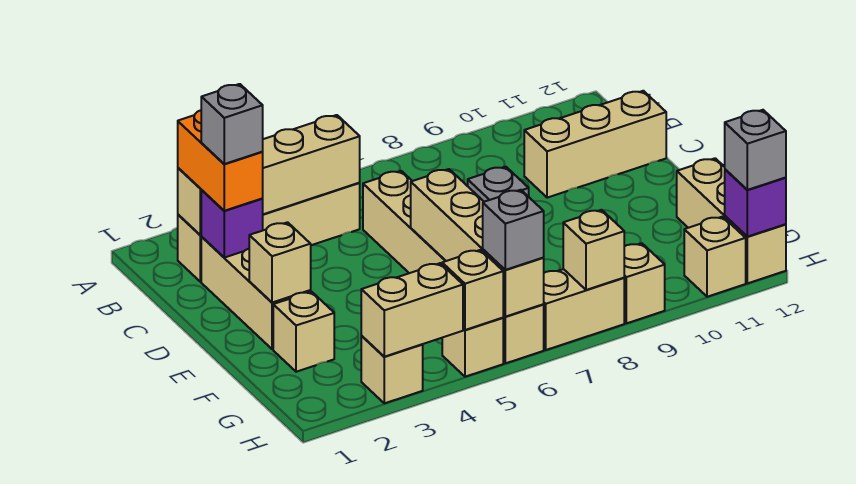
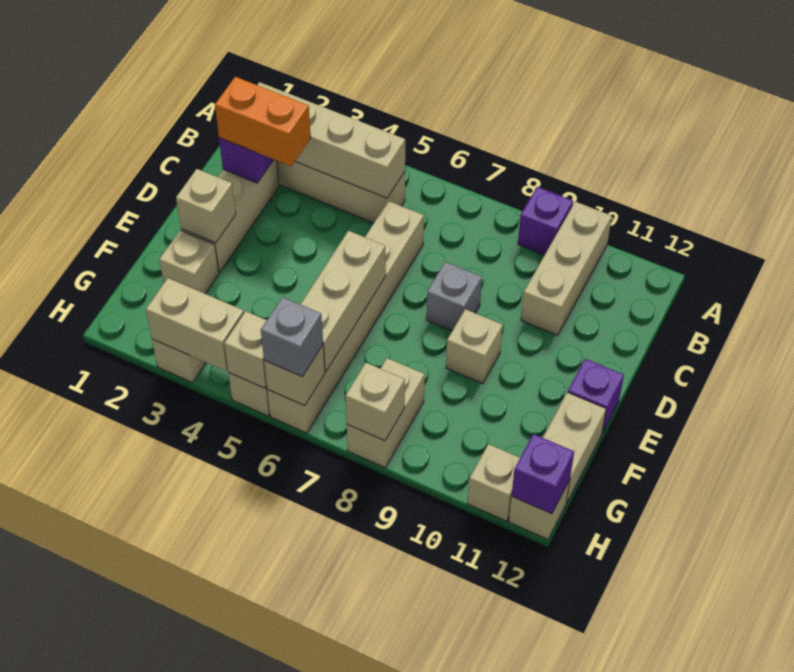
none -> purple brick A9 level 1
orange brick B2:C2 level 3 -> orange brick C2:C3 level 3
grey brick C2 level 4 -> none
tan brick C10:C12 level 1 -> tan brick A10:C10 level 1
none -> purple brick E12 level 1
tan brick H7:H8 level 1 -> tan brick G8:H8 level 1
tan brick H9 level 1 -> tan brick E9 level 1
grey brick H12 level 3 -> none

